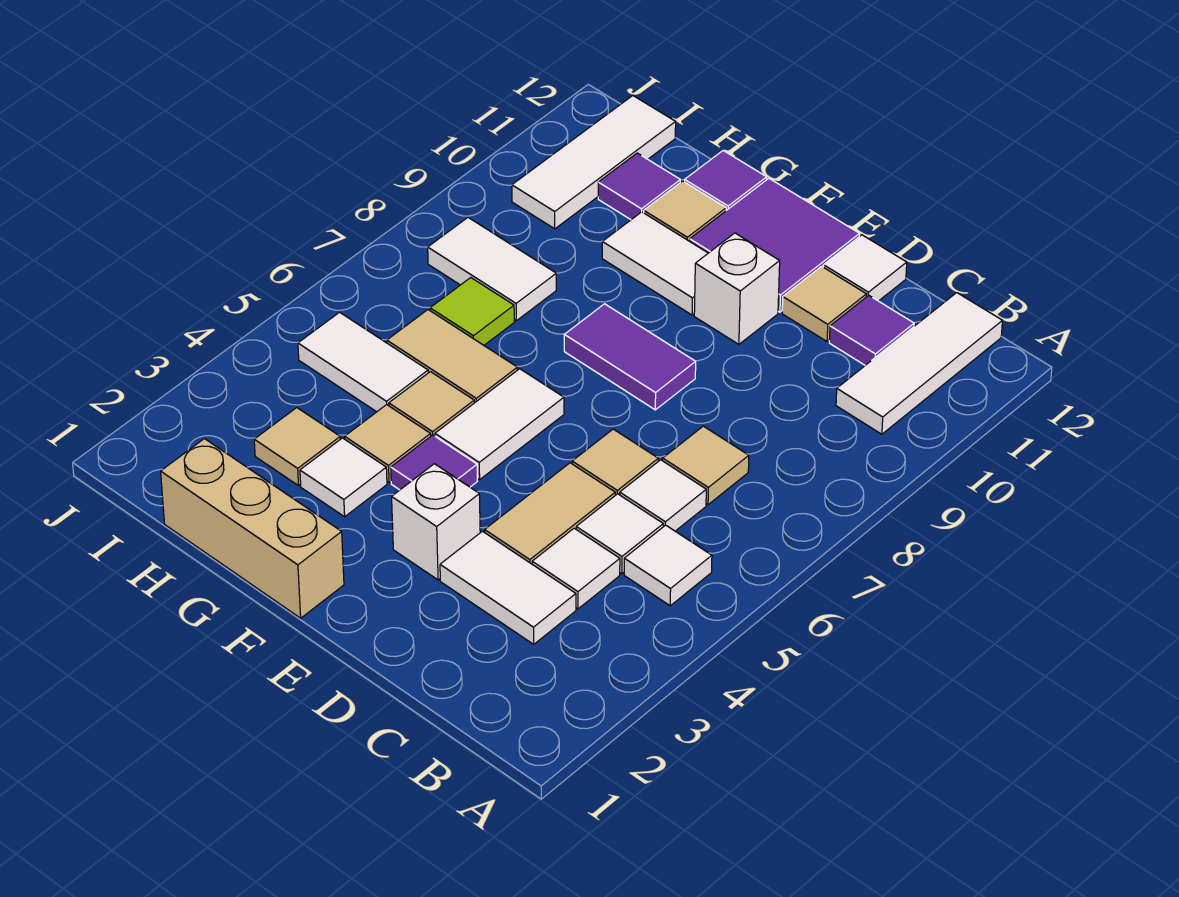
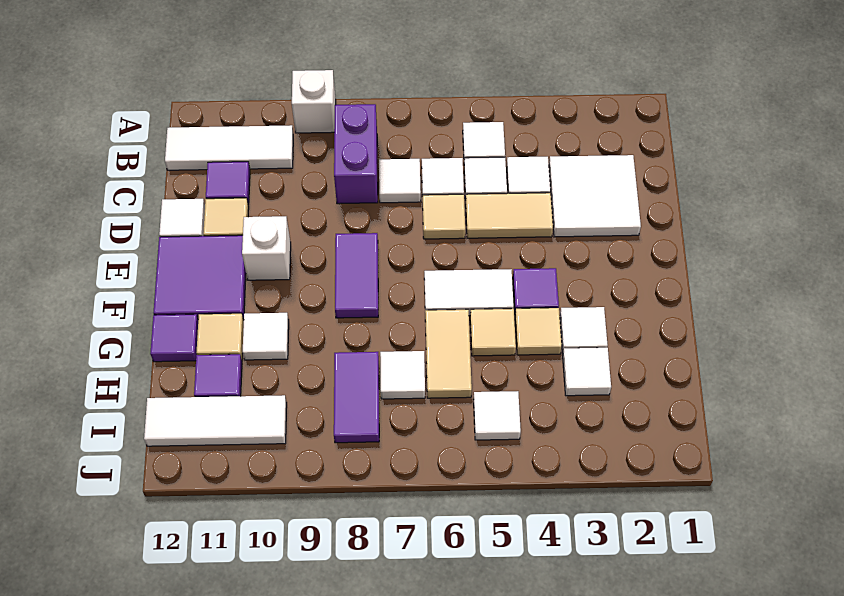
none -> purple brick B8:C8 level 1
white tile C3:D3 level 1 -> white tile C2:D3 level 1
tan tile C7 level 1 -> white tile C7 level 1
white brick E3 level 1 -> white brick A9 level 1
tan brick F1:H1 level 1 -> none
white tile F10:G10 level 1 -> white tile G10 level 1
tan tile H3 level 1 -> white tile H3 level 1
white tile H5:I5 level 1 -> white tile I5 level 1
lime tile H7 level 1 -> white tile H7 level 1
white tile H8:I8 level 1 -> purple tile H8:I8 level 1

